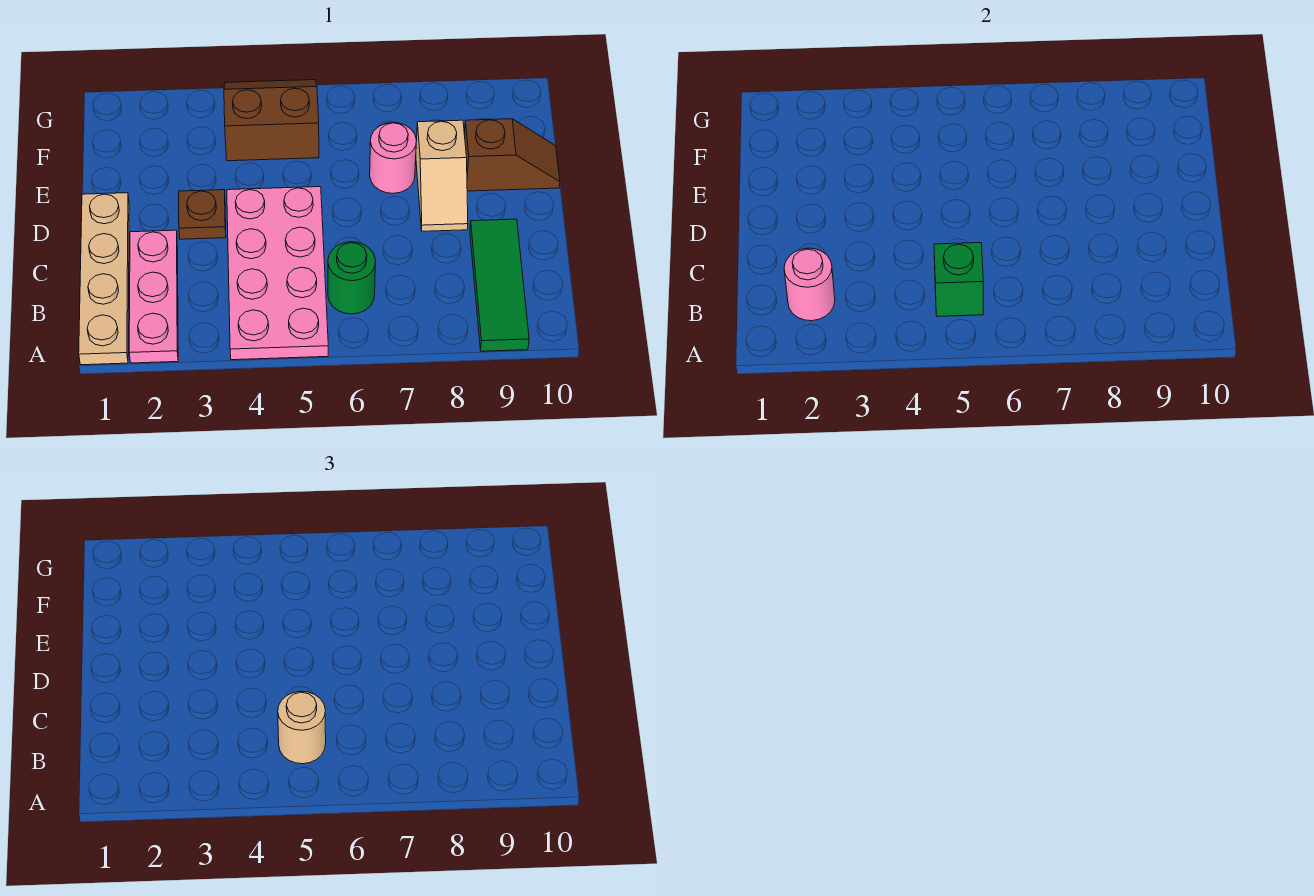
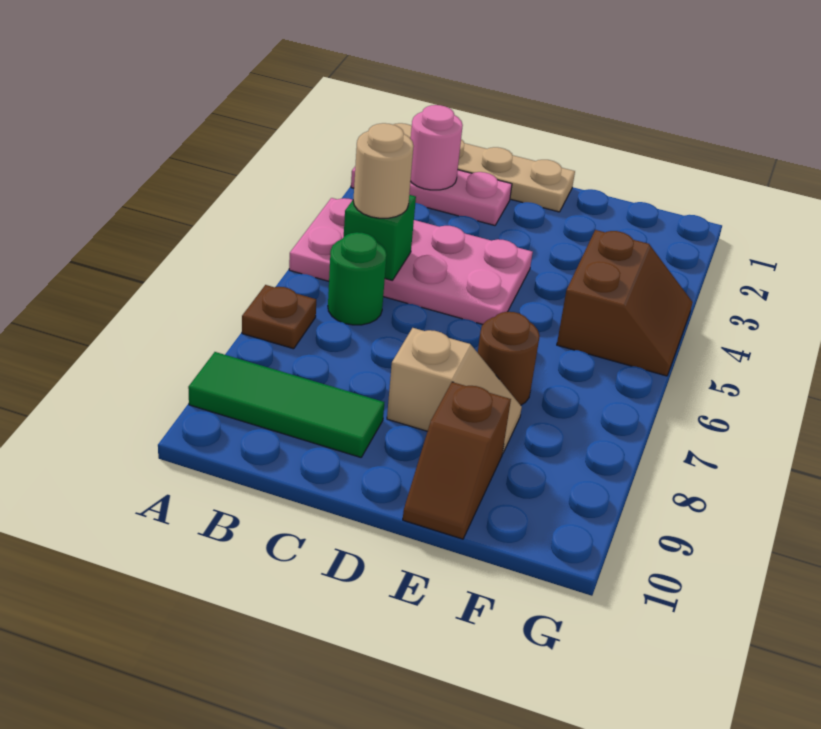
brown plate D3 level 1 -> brown plate A7 level 1
tan slope D8:E8 level 1 top E -> tan slope D8:E8 level 1 top D
pink round brick E7 level 1 -> brown round brick E7 level 1

